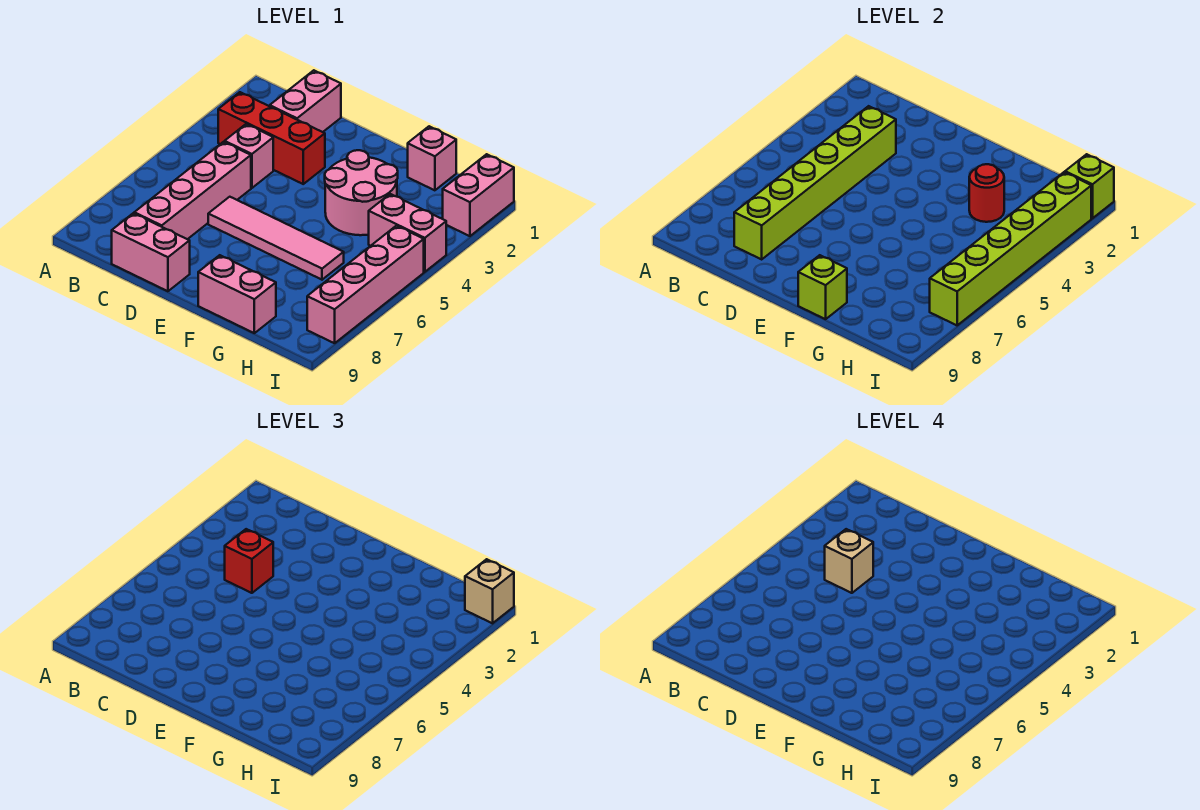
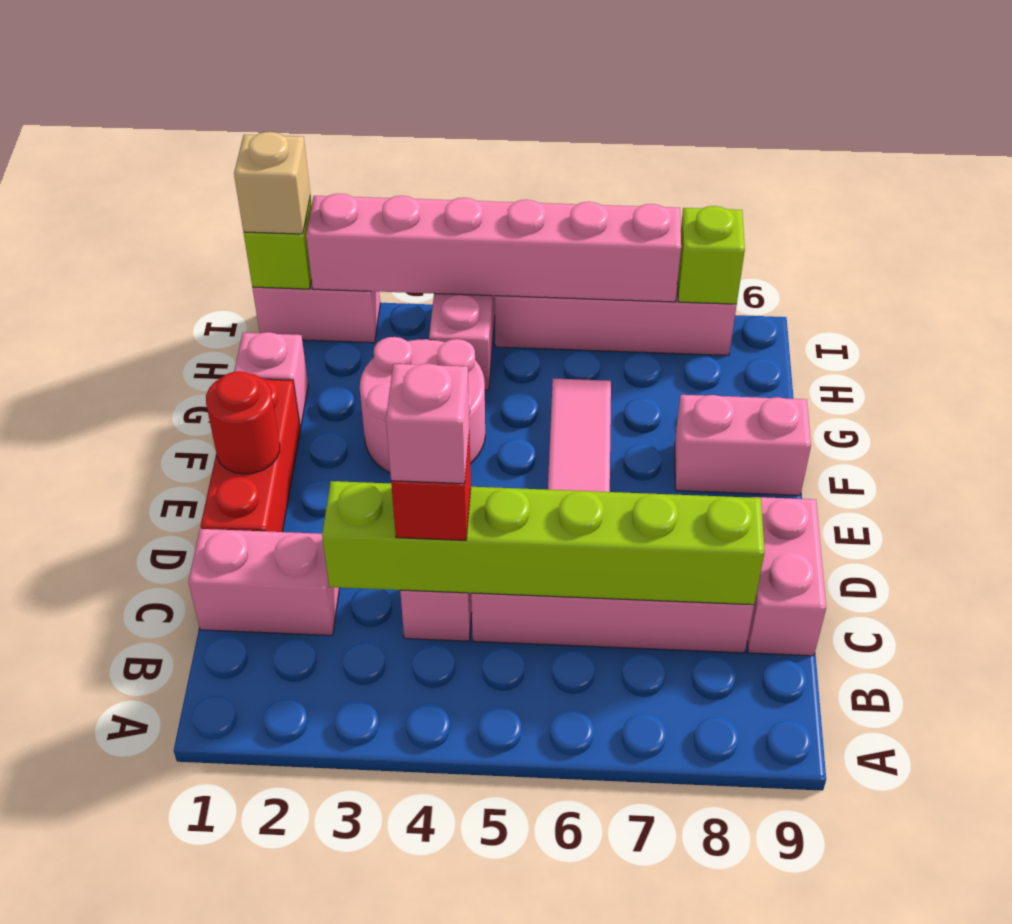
red brick B3:D3 level 1 -> red brick D1:F1 level 1
tan brick C4 level 4 -> pink brick C4 level 4
pink brick F9:G9 level 1 -> pink brick F8:F9 level 1
lime brick F9 level 2 -> lime brick I8 level 2
red round brick G3 level 2 -> red round brick E1 level 2
lime brick I2:I7 level 2 -> pink brick I2:I7 level 2

